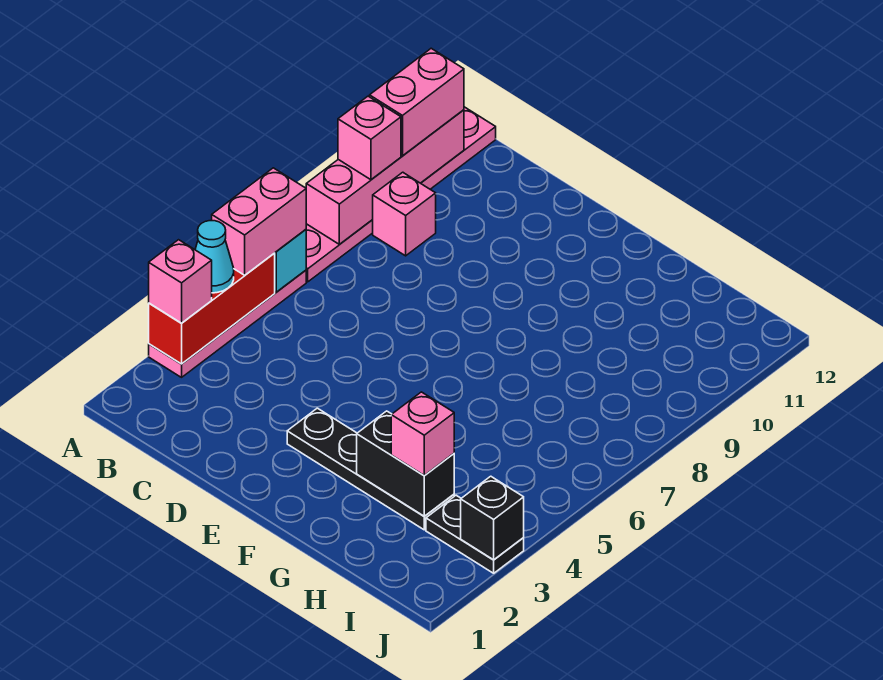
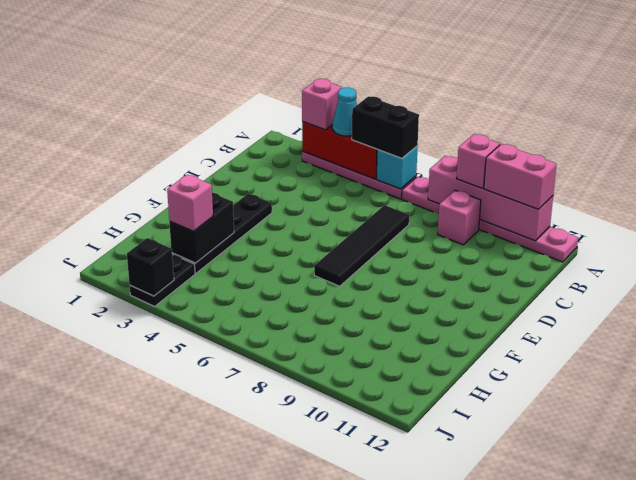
pink brick A5:A6 level 3 -> black brick A5:A6 level 3
none -> black tile C7:F7 level 1

